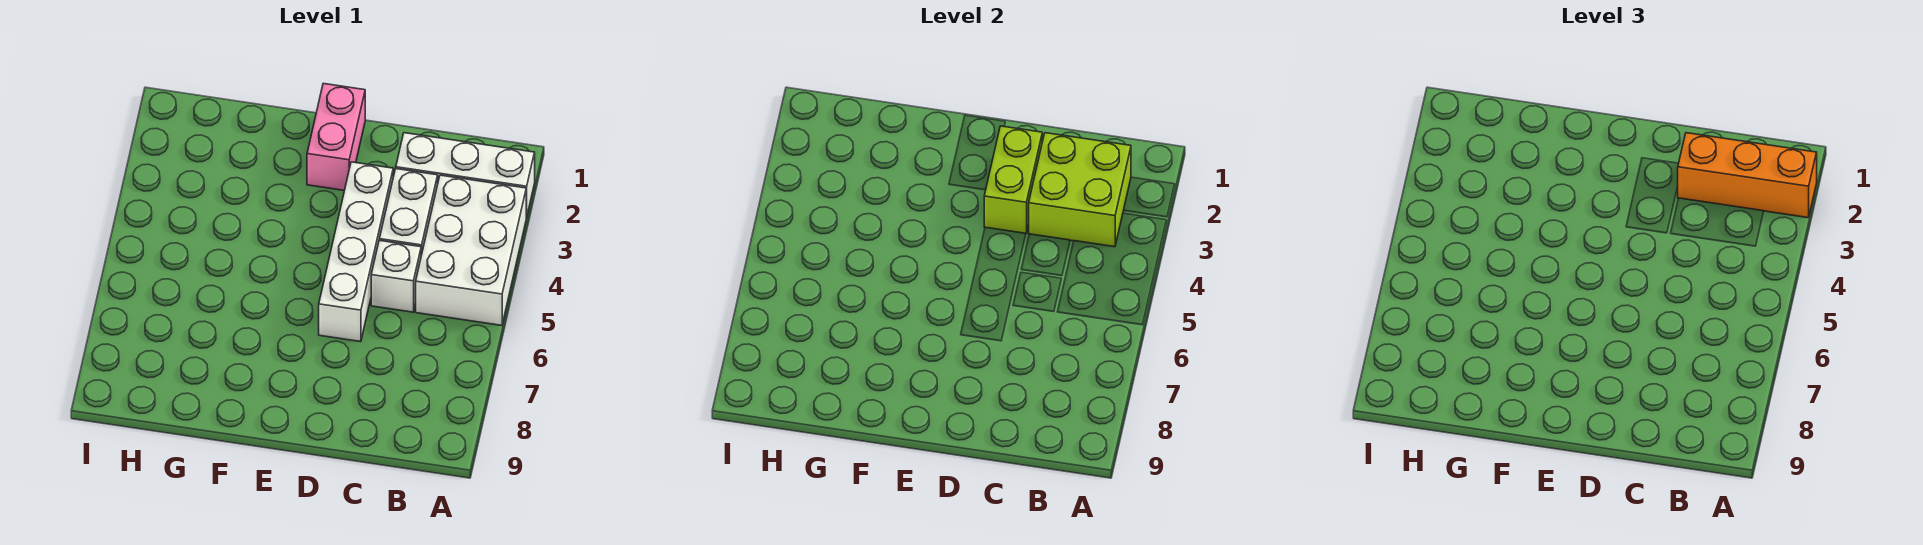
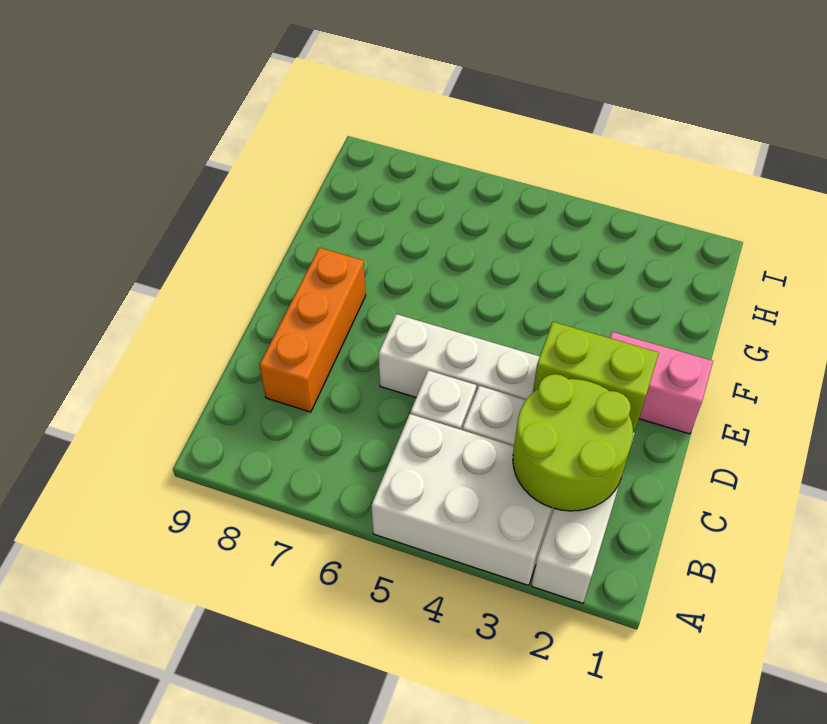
orange brick A2:C2 level 3 -> orange brick C8:E8 level 1
lime brick B2:C3 level 2 -> lime round brick B2:C3 level 2

